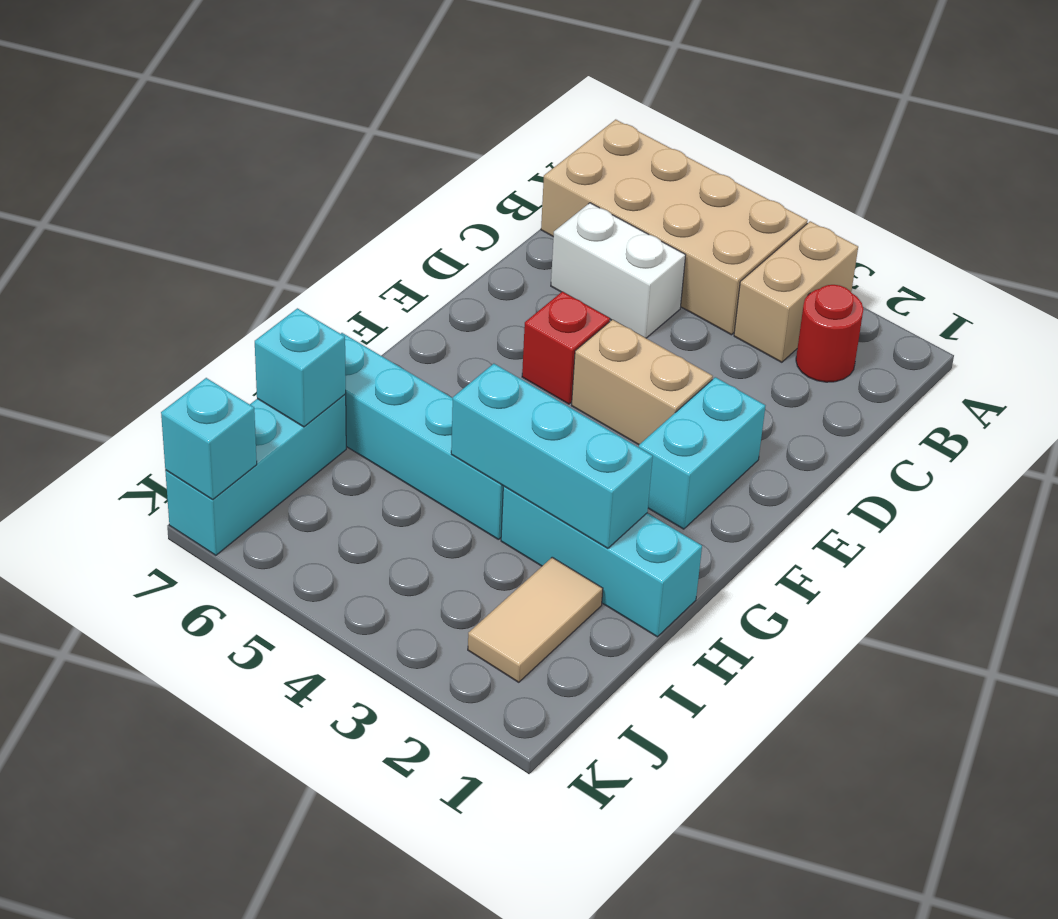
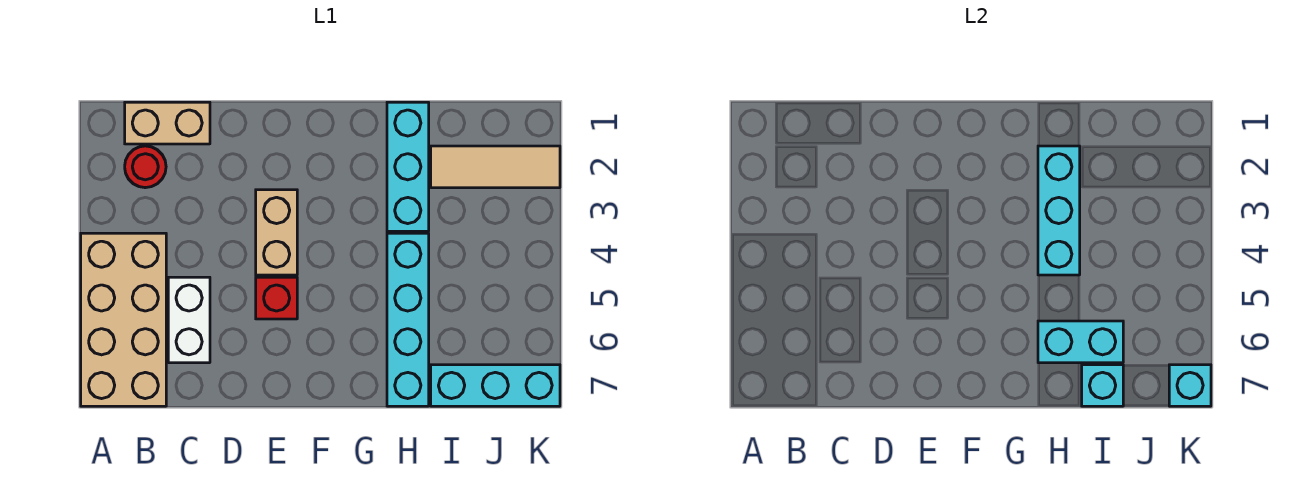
tan brick A3:B3 level 1 -> tan brick B1:C1 level 1
cyan brick E2:F2 level 1 -> cyan brick H6:I6 level 2
tan tile I2:J2 level 1 -> tan tile I2:K2 level 1

